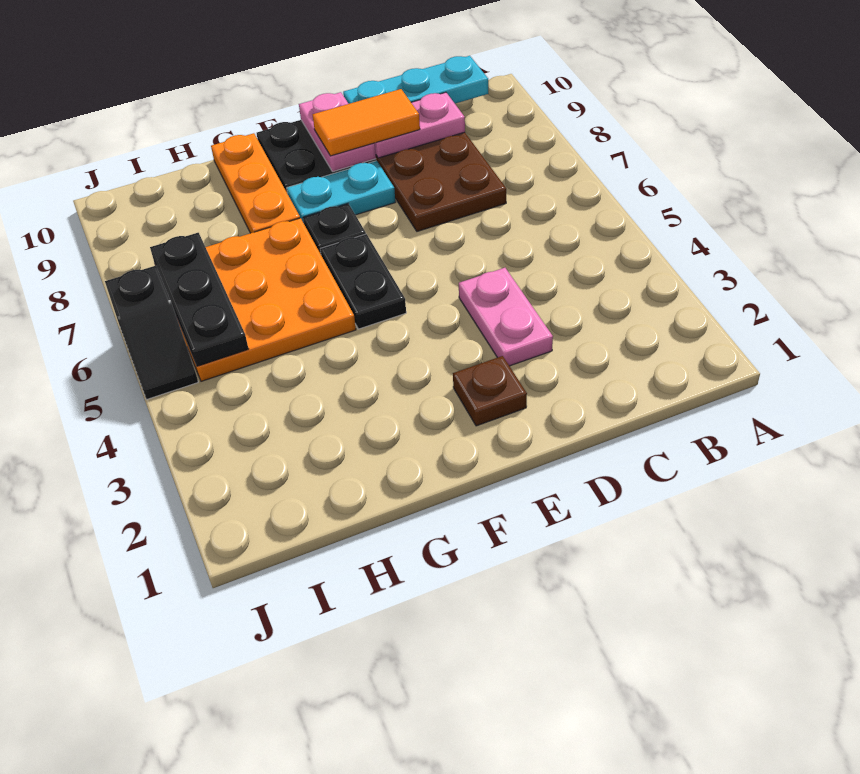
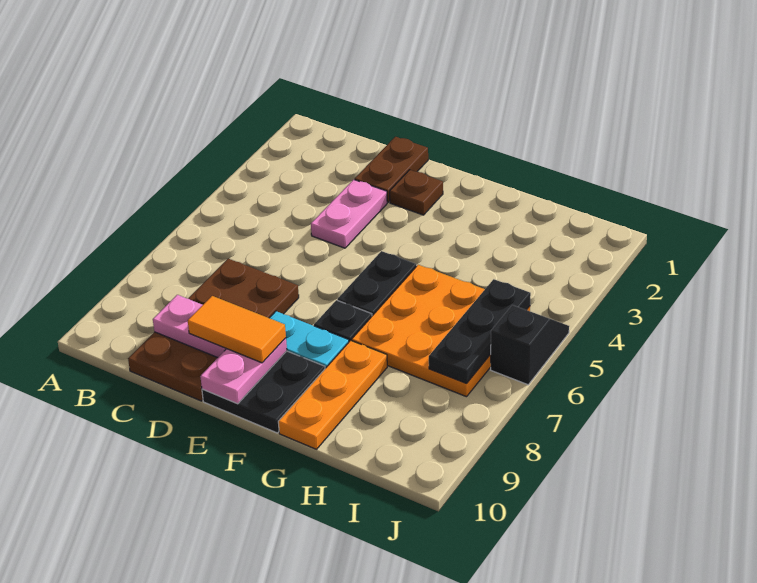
cyan plate B10:D10 level 2 -> none
none -> brown plate D1:D2 level 1

